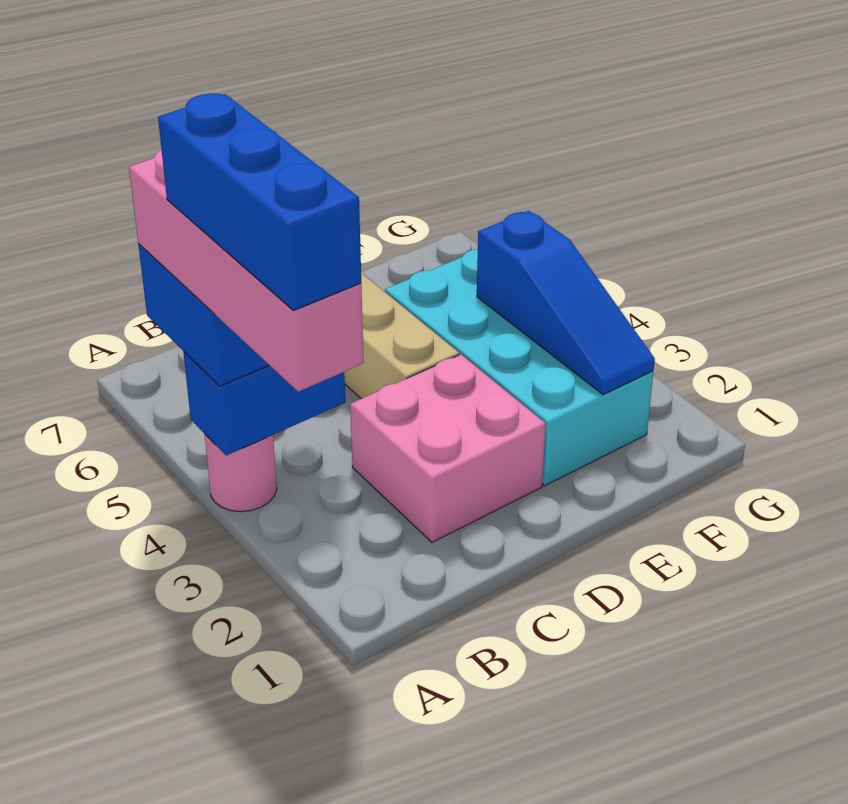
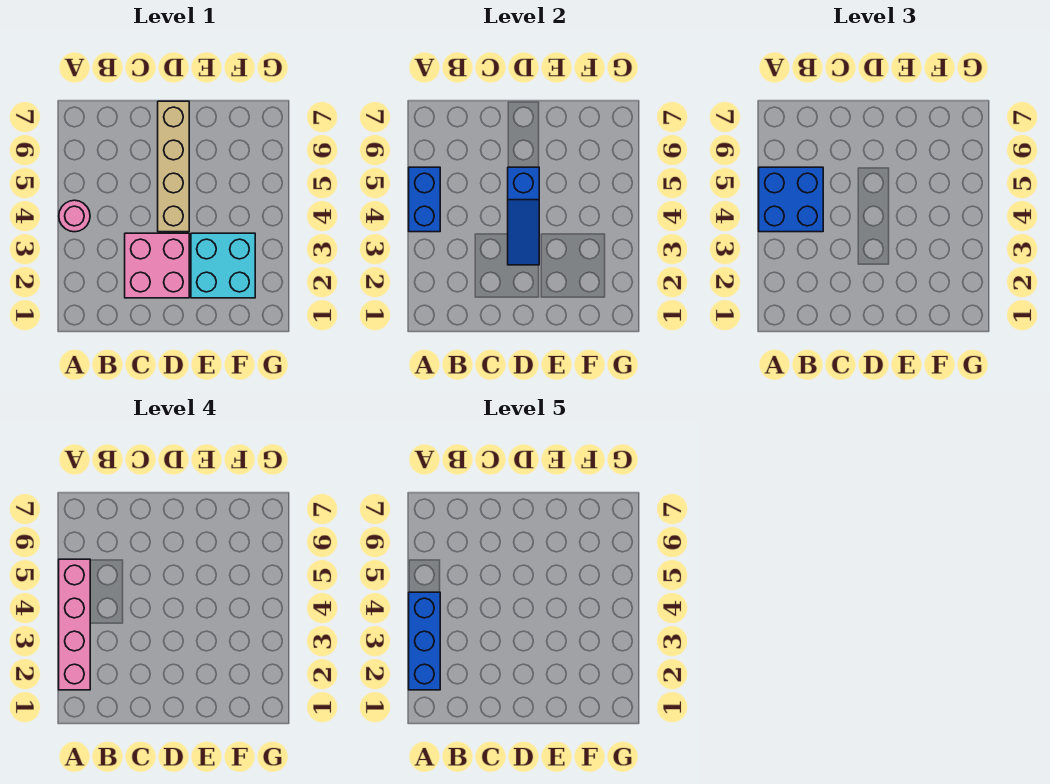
blue brick A4:B4 level 2 -> blue brick A4:A5 level 2
cyan brick E2:F5 level 1 -> cyan brick E2:F3 level 1
blue slope F2:F4 level 2 top 4 -> blue slope D3:D5 level 2 top 5

